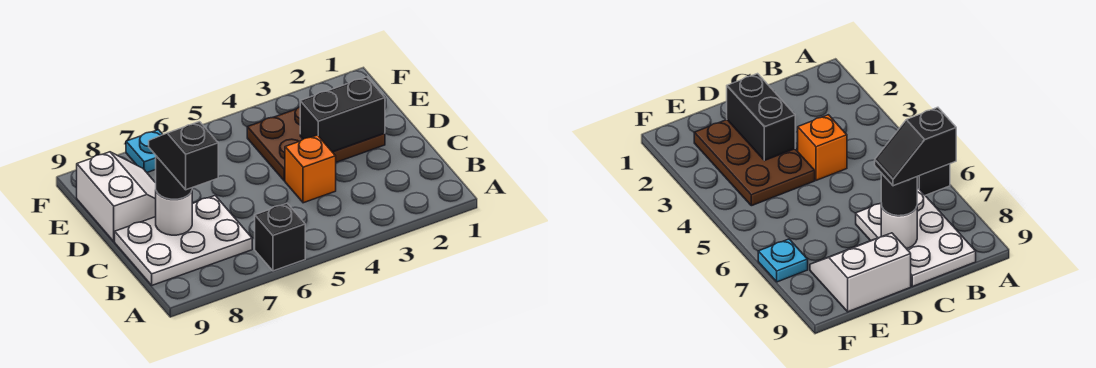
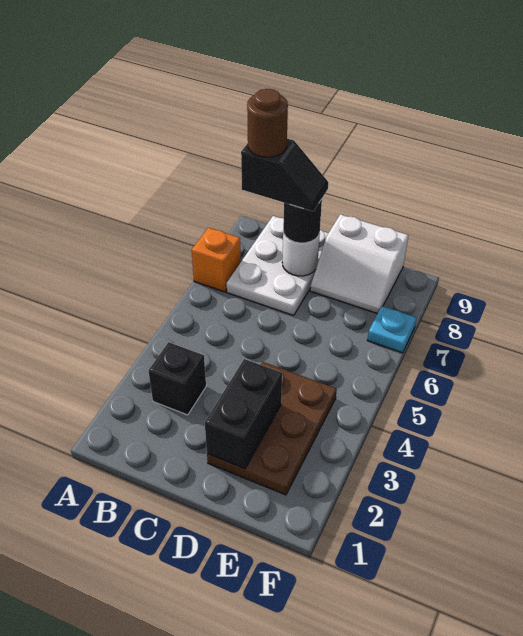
black brick A6 level 1 -> black brick B3 level 1
none -> brown round brick B8 level 5
orange brick C4 level 1 -> orange brick A7 level 1

